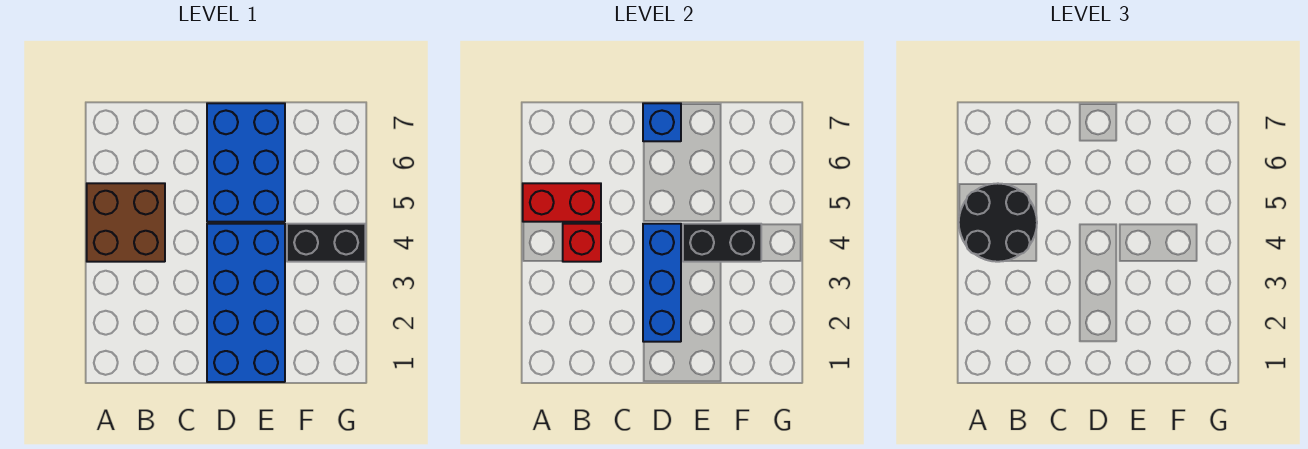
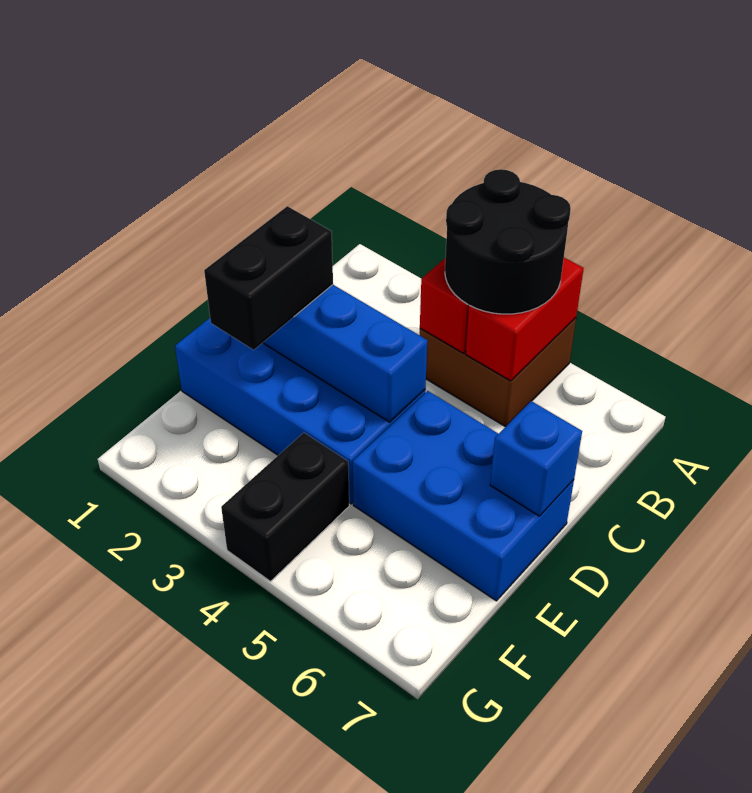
black brick E4:F4 level 2 -> black brick D2:E2 level 3

